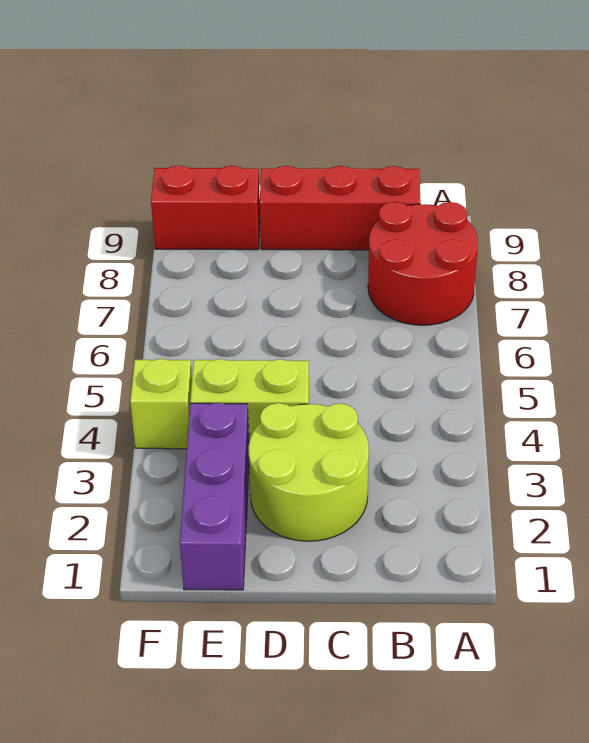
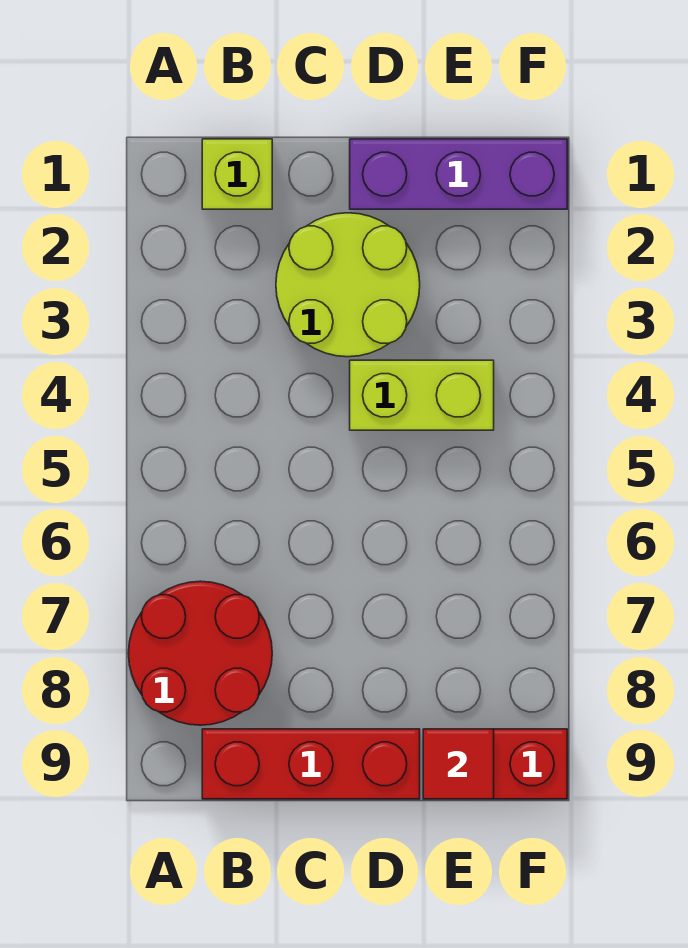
purple brick E1:E3 level 1 -> purple brick D1:F1 level 1
none -> red tile E9 level 2
lime brick F4 level 1 -> lime brick B1 level 1

